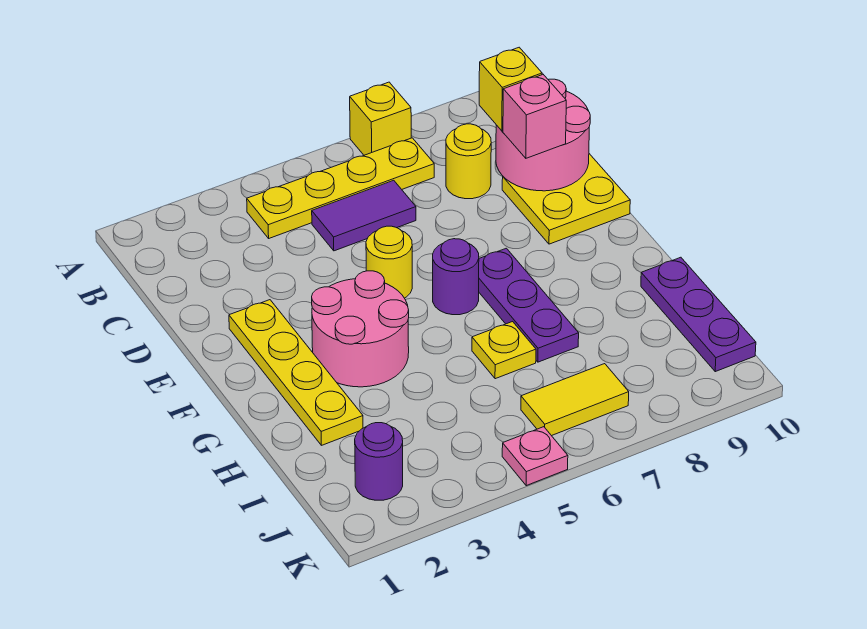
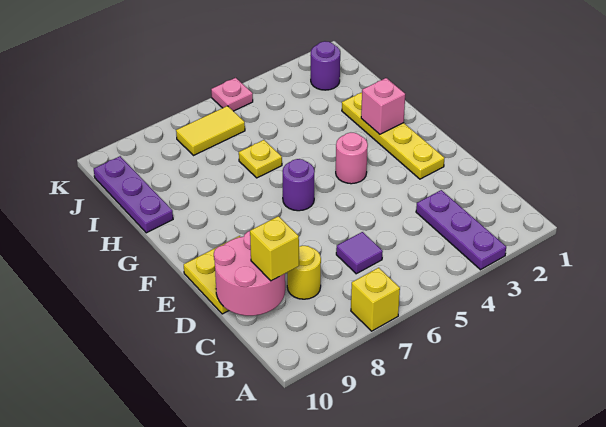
yellow plate B4:B7 level 1 -> none
purple tile C5:C6 level 1 -> purple tile C6 level 1
pink brick D9 level 3 -> pink brick G2 level 2
yellow round brick E5 level 1 -> none
pink round brick F3:G4 level 1 -> pink round brick F4 level 1
purple plate F7:H7 level 1 -> purple plate A3:C3 level 1

